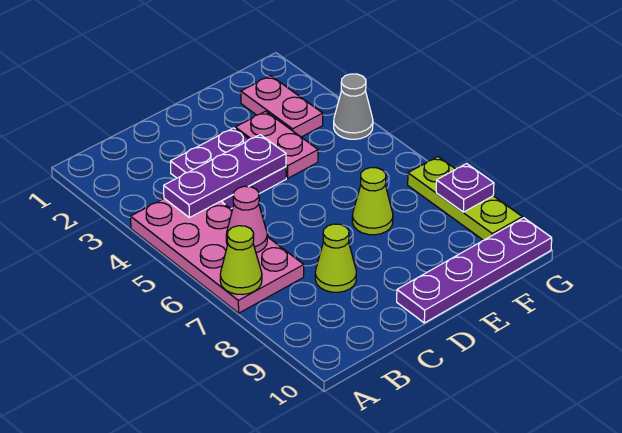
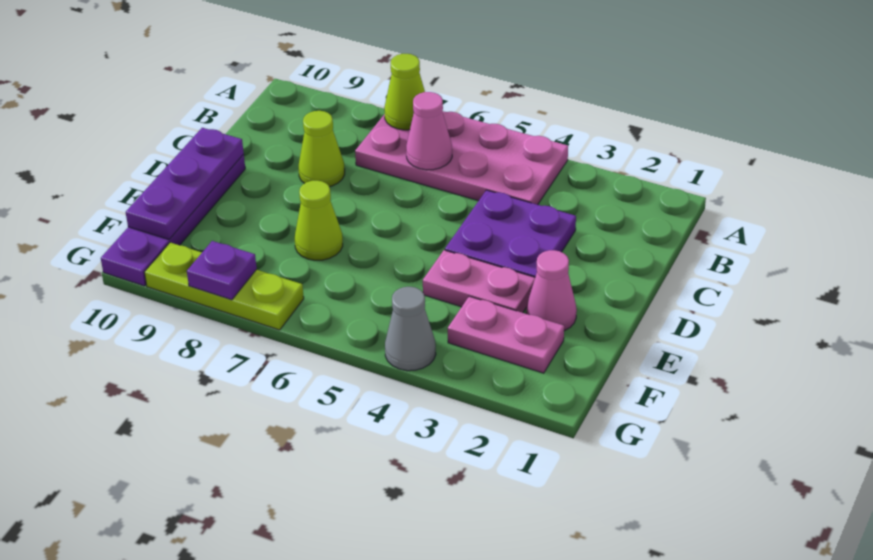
purple plate B4:D4 level 2 -> purple plate D10:F10 level 2
none -> pink cone E2 level 1

